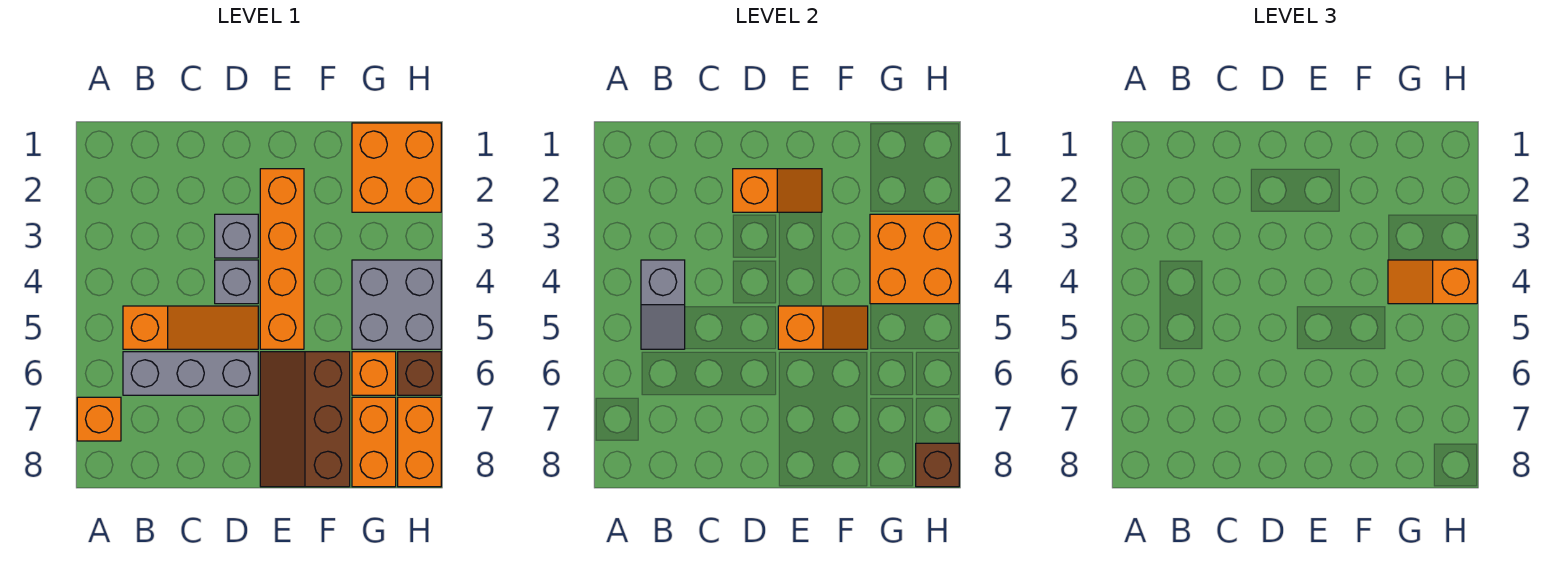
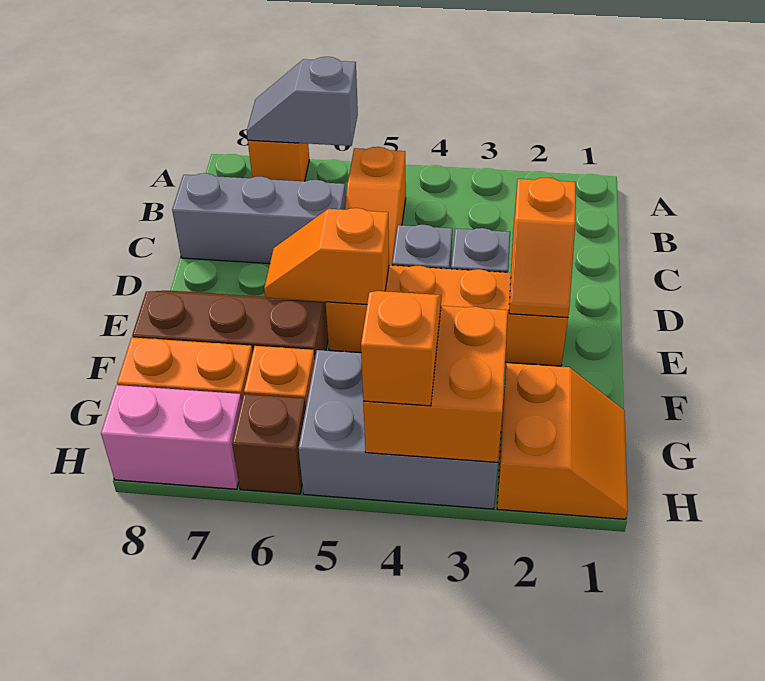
grey slope B4:B5 level 2 top 4 -> grey slope A6:A7 level 2 top 6
grey brick B6:D6 level 1 -> grey brick C6:C8 level 1
orange slope E5:F5 level 2 top E -> orange slope E5:E6 level 2 top 5
orange brick G1:H2 level 1 -> orange slope G1:H2 level 1 top 2
grey brick G4:H5 level 1 -> grey brick G3:H5 level 1
orange brick H7:H8 level 1 -> pink brick H7:H8 level 1
brown brick H8 level 2 -> none

